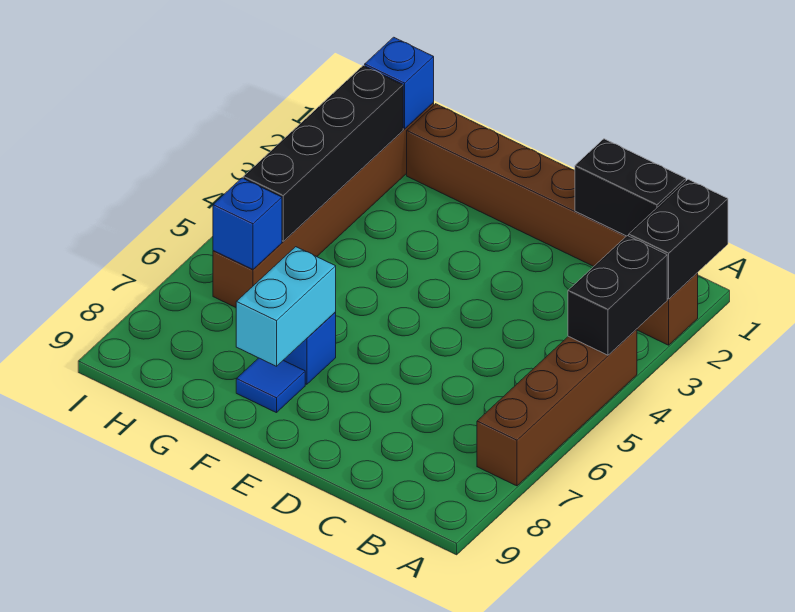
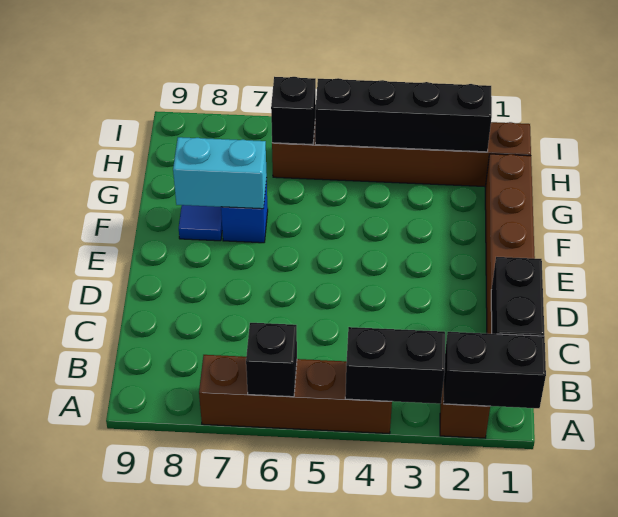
none -> black brick A6 level 2
blue brick H1 level 2 -> none
blue brick H6 level 2 -> black brick H6 level 2

